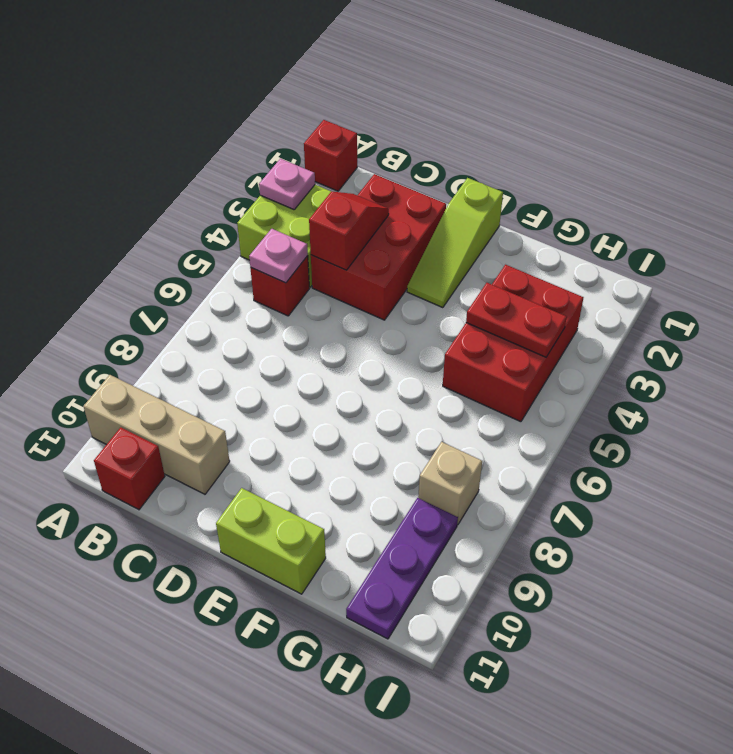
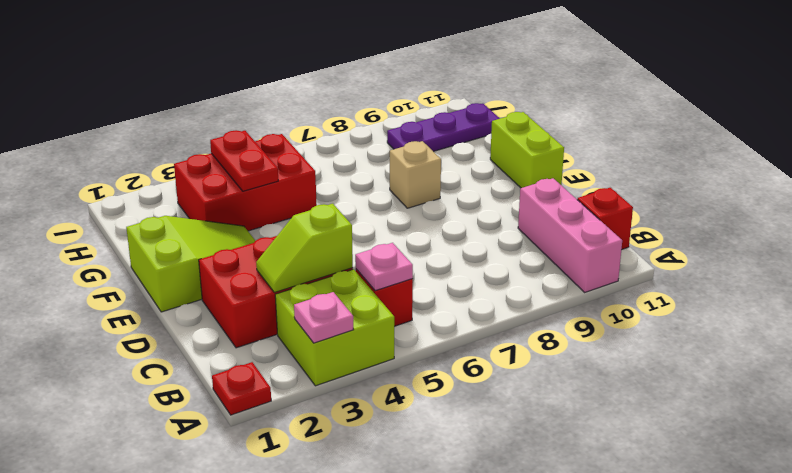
red brick A1 level 1 -> red plate A1 level 1
tan brick A10:C10 level 1 -> pink brick A10:C10 level 1
red slope C3:C4 level 2 top 4 -> lime slope C3:C4 level 2 top 4
lime slope E1:E3 level 1 top 1 -> lime slope E1:F3 level 1 top 1
tan brick H8 level 1 -> tan brick F8 level 1

